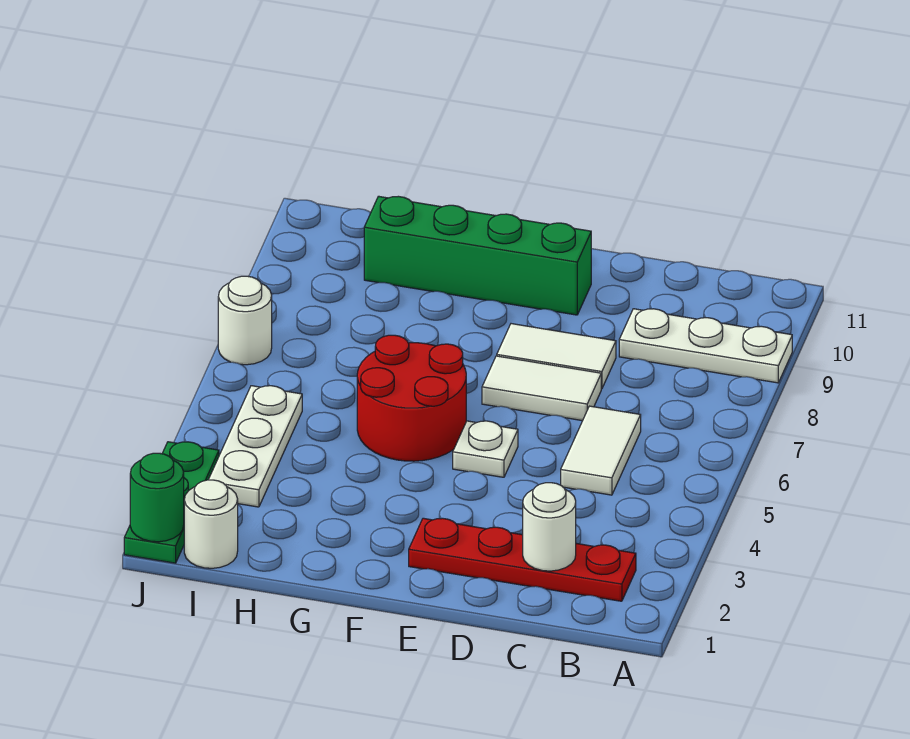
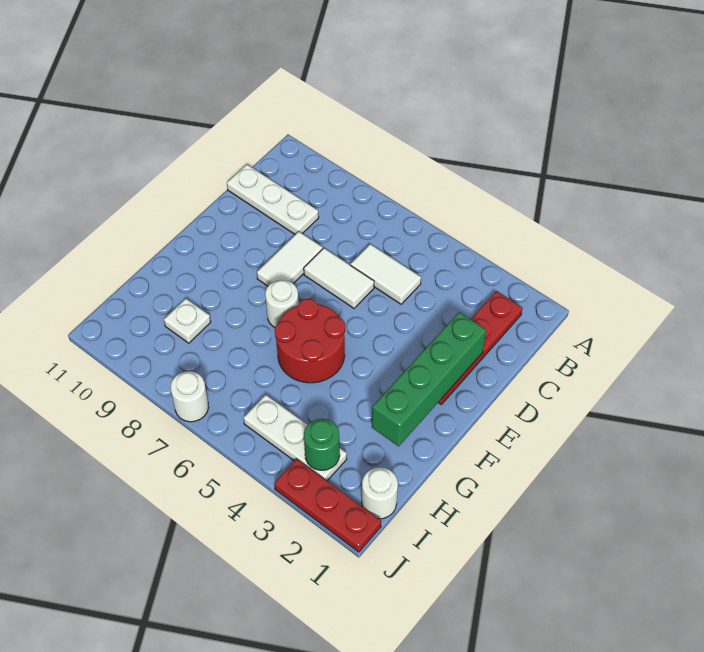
white plate A9:C9 level 1 -> white plate C9:C11 level 1
white round brick C2 level 2 -> white round brick F7 level 1
white tile D7:E7 level 1 -> white tile D6:D7 level 1
white plate E5 level 1 -> white plate H9 level 1
green brick E10:H10 level 1 -> green brick D2:G2 level 2
green plate J1:J3 level 1 -> red plate J1:J3 level 1
green round brick J1 level 2 -> green round brick I3 level 2

